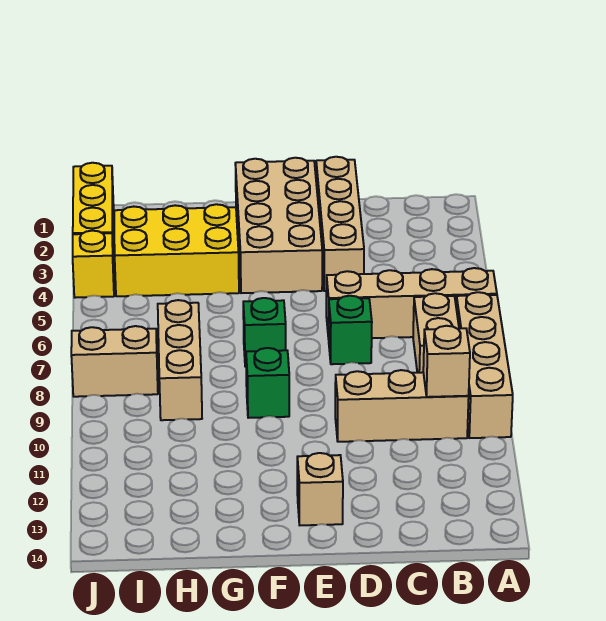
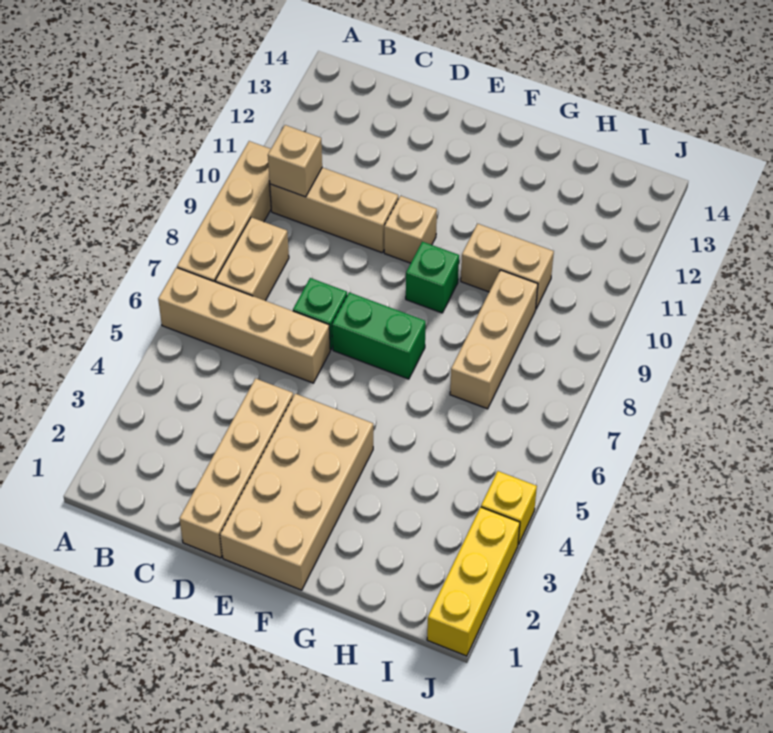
tan brick E13 level 1 -> tan brick E10 level 1
green brick F7 level 1 -> green brick E7:F7 level 1
yellow brick G3:I4 level 1 -> none
tan brick I8:J8 level 1 -> tan brick G10:H10 level 1

